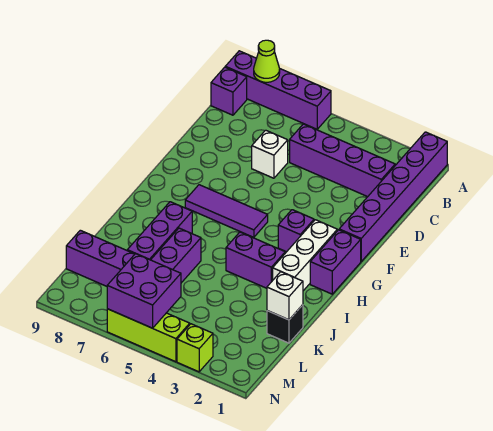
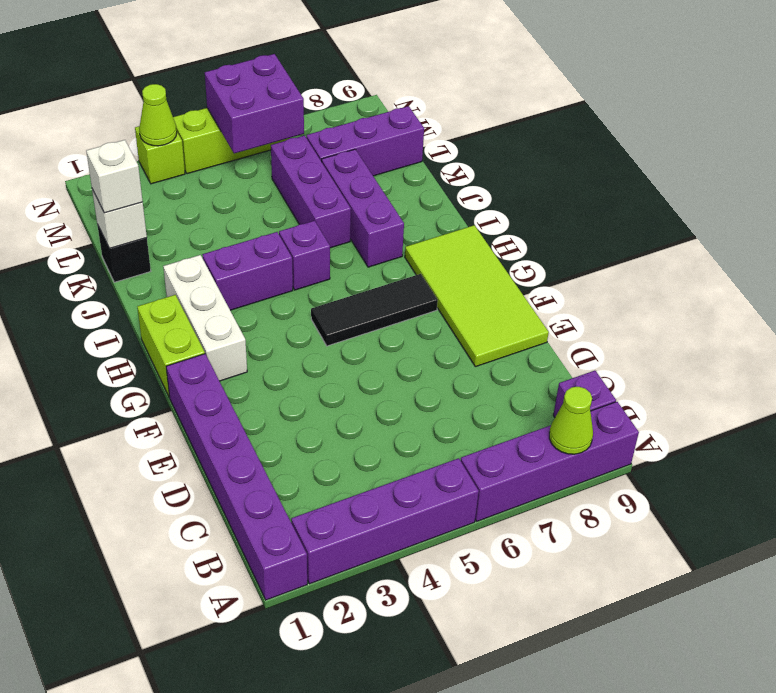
purple brick C2:C5 level 1 -> purple brick A2:A5 level 1
white brick D6 level 1 -> white brick K1 level 3
none -> lime tile E8:H9 level 1
purple brick G1:H1 level 1 -> lime brick G1:H1 level 1
purple brick G3 level 1 -> purple brick I5 level 1
purple tile G5:G7 level 1 -> black tile G5:G7 level 1
none -> lime cone N3 level 2

